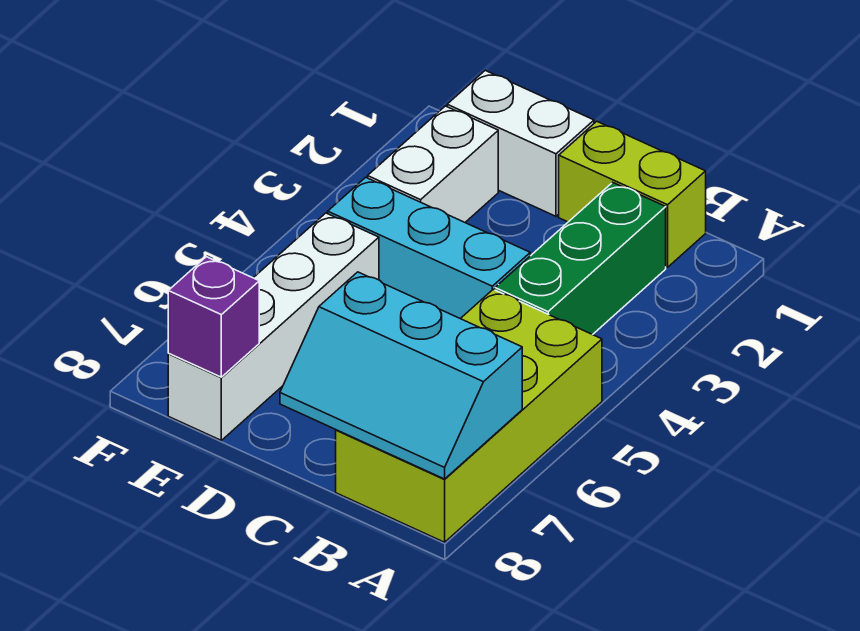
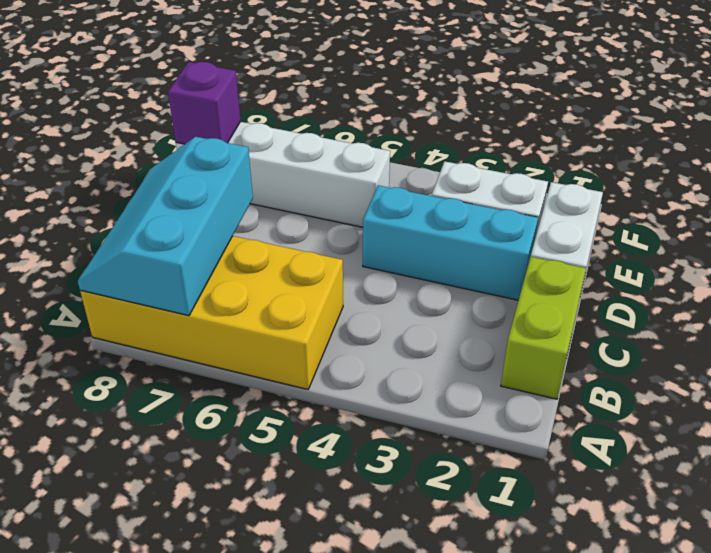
lime brick A5:B8 level 1 -> yellow brick A5:B8 level 1
green brick B2:B4 level 1 -> none
cyan brick C4:E4 level 1 -> cyan brick D2:D4 level 1

